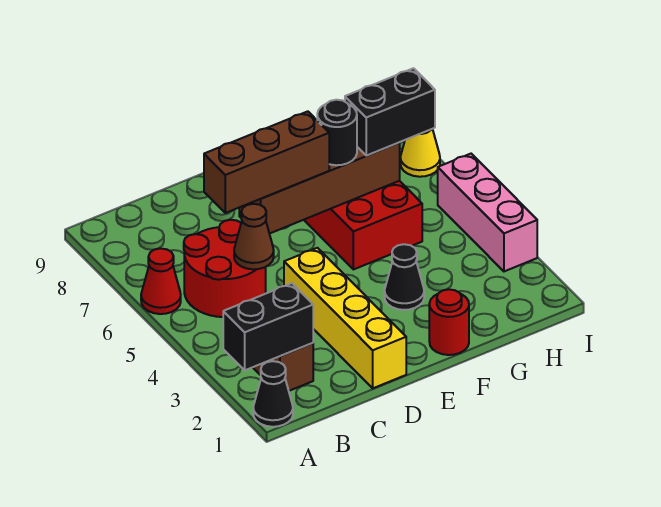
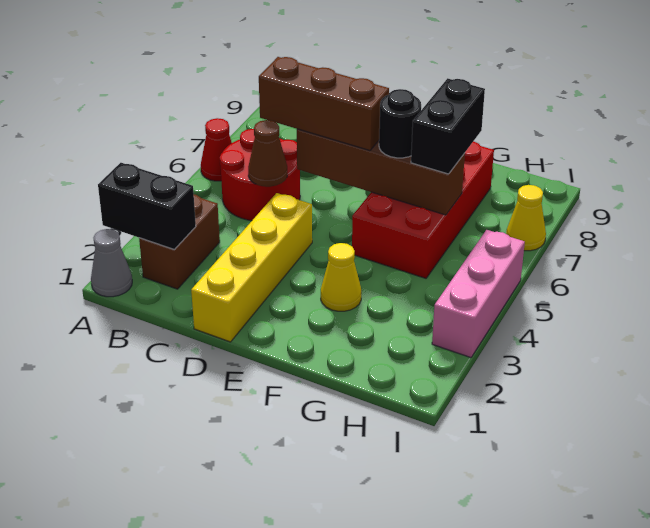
black cone A1 level 1 -> grey cone A1 level 1
red round brick F1 level 1 -> none
black cone F3 level 1 -> yellow cone F3 level 1
black brick G6:H6 level 3 -> black brick G6:G7 level 3

